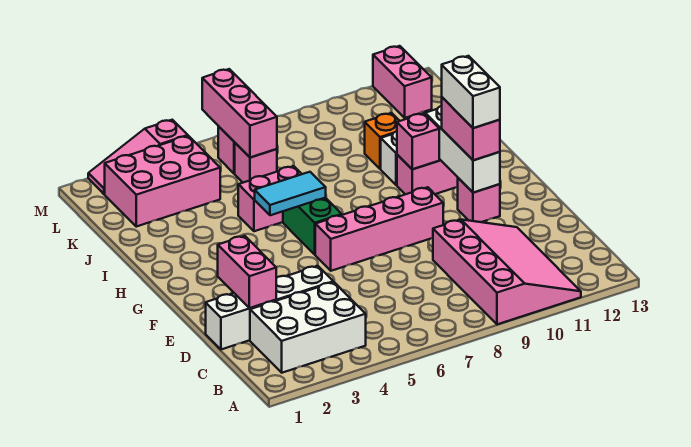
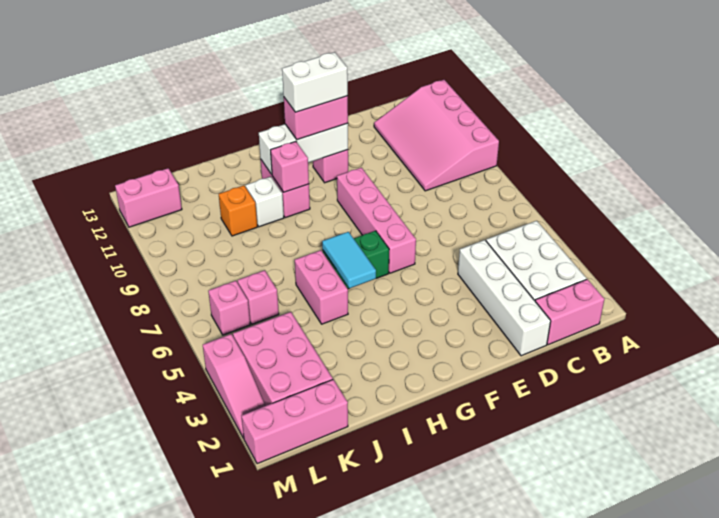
pink slope A9:D11 level 1 top 9 -> pink slope A9:C12 level 1 top A
pink brick D2:E2 level 2 -> pink brick B1:C1 level 1
pink brick K6:M6 level 2 -> pink brick K1:M1 level 1

